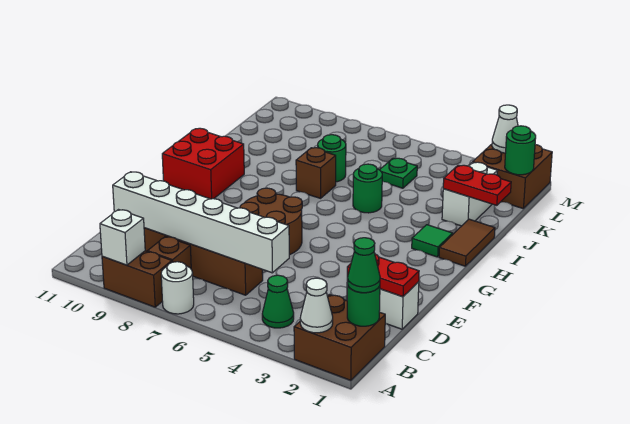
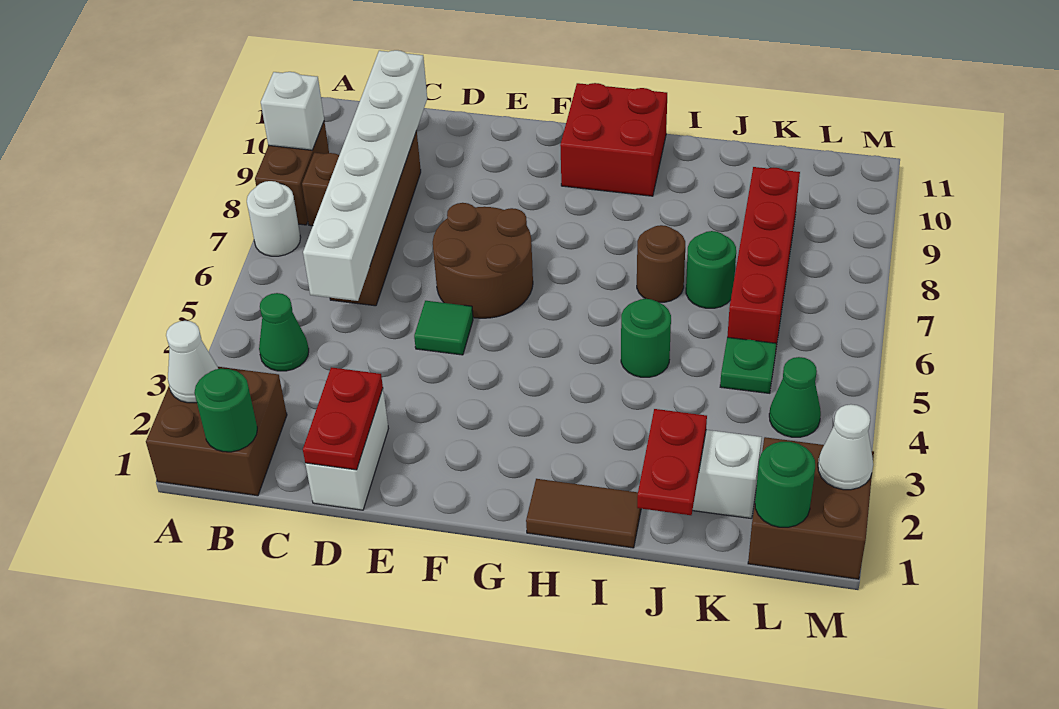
green cone B1 level 3 -> green cone L4 level 1
green tile H2 level 1 -> green tile E5 level 1
brown brick I7 level 1 -> brown round brick I7 level 1
none -> red brick K6:K9 level 1

